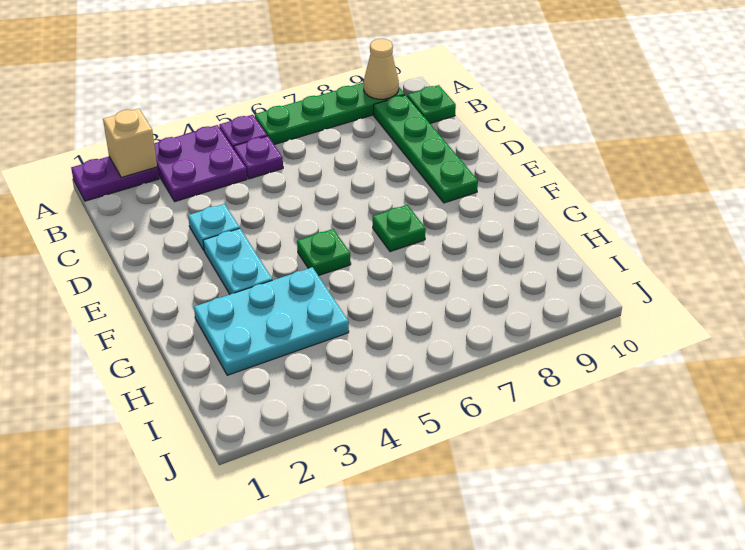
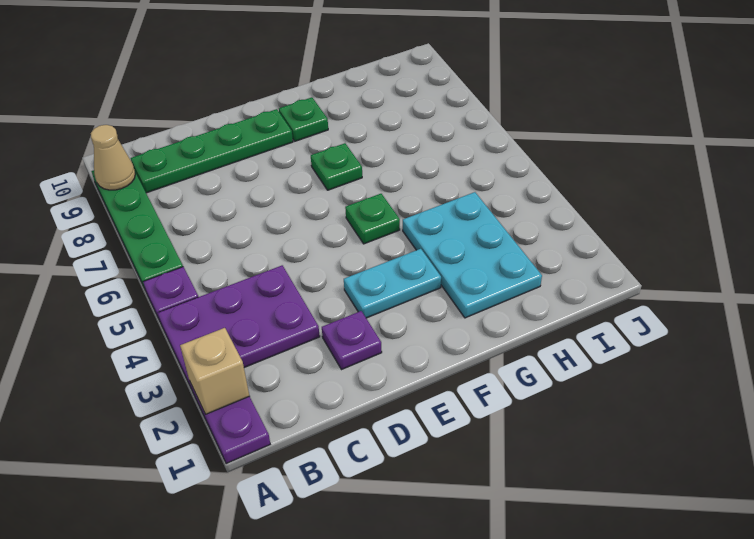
purple plate A3:B4 level 1 -> purple plate A3:C4 level 1
purple plate B5 level 1 -> purple plate D2 level 1
green plate B10 level 1 -> green plate F9 level 1
cyan plate D3 level 1 -> none

